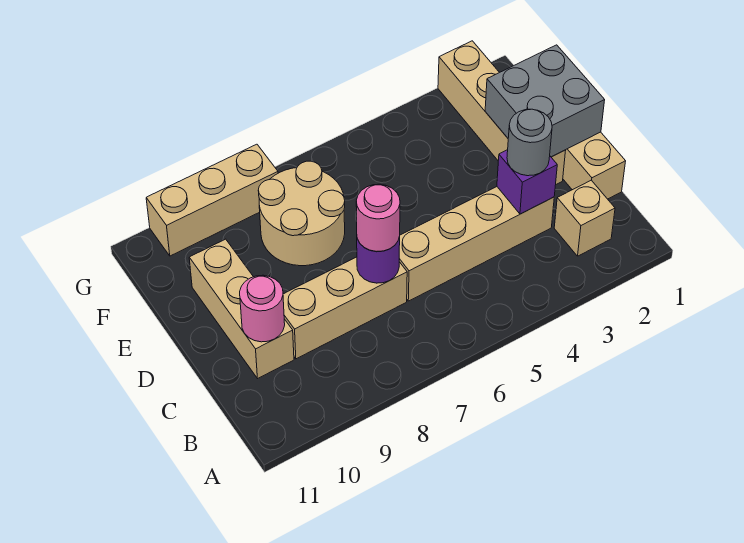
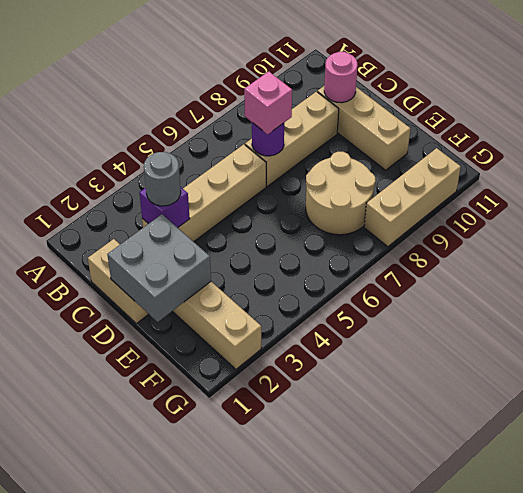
tan brick B2 level 1 -> none
pink round brick C7 level 3 -> pink brick C7 level 3

